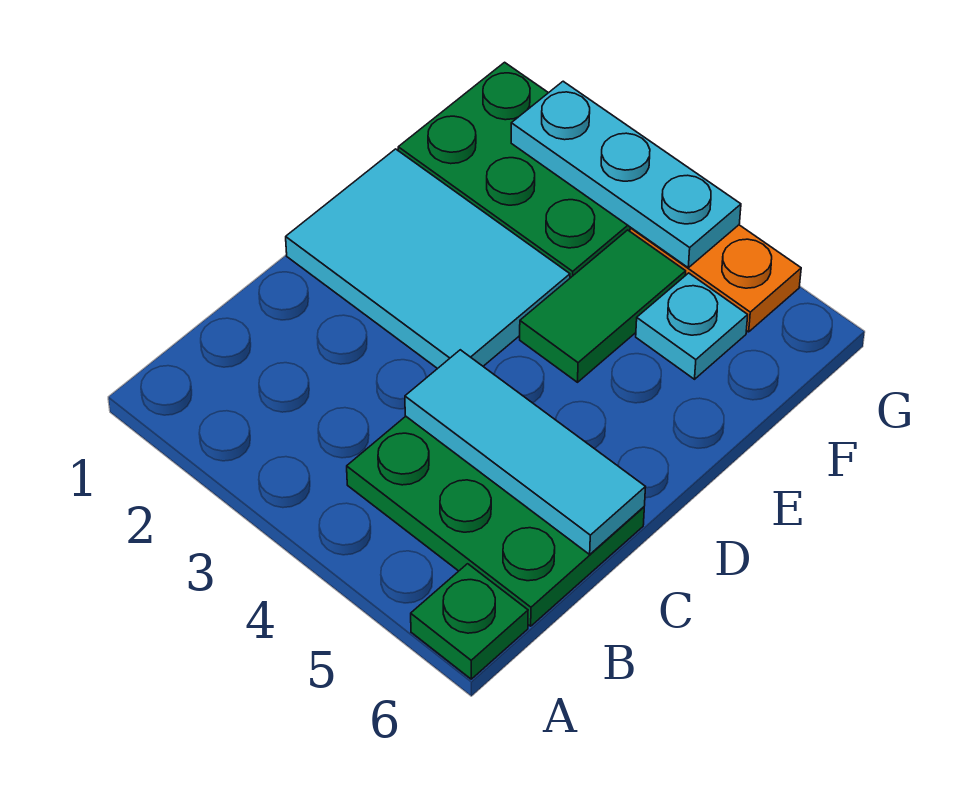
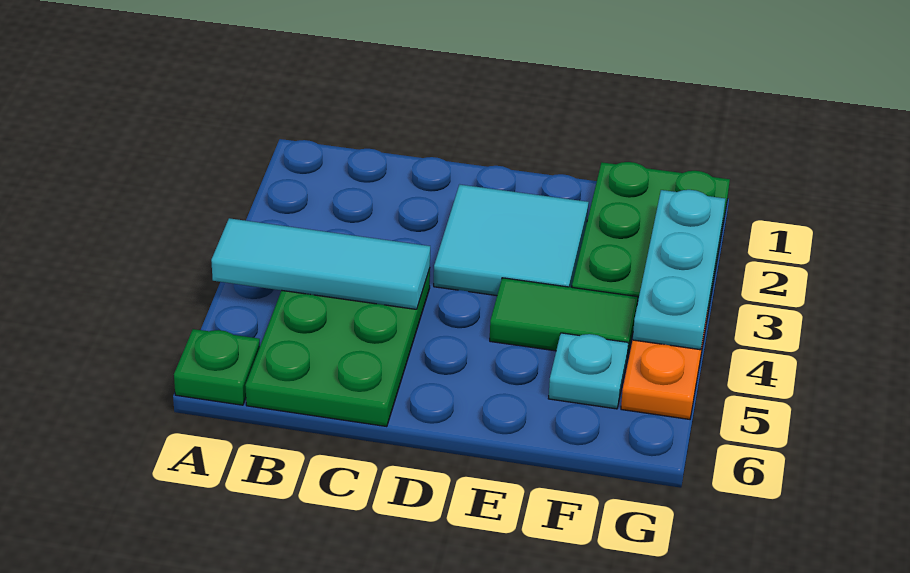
cyan tile C4:C6 level 2 -> cyan tile A4:C4 level 2
cyan tile D1:E3 level 1 -> cyan tile D2:E3 level 1

